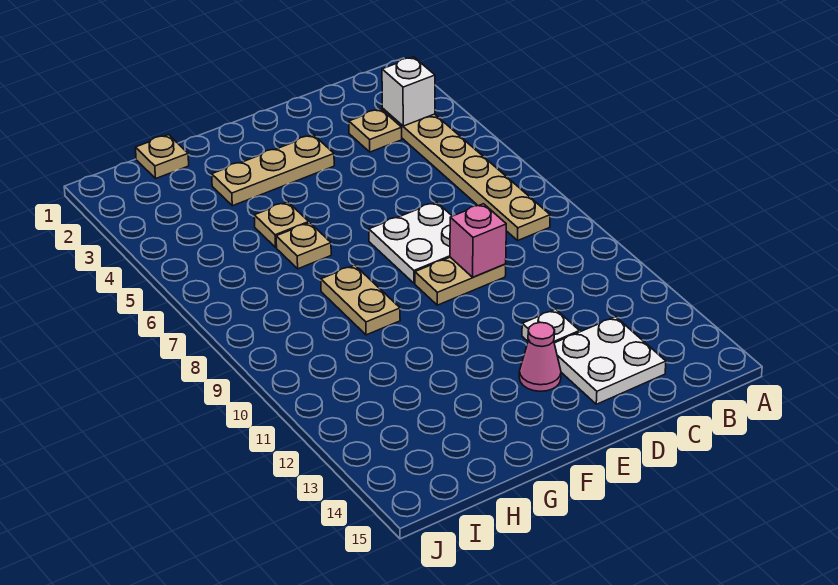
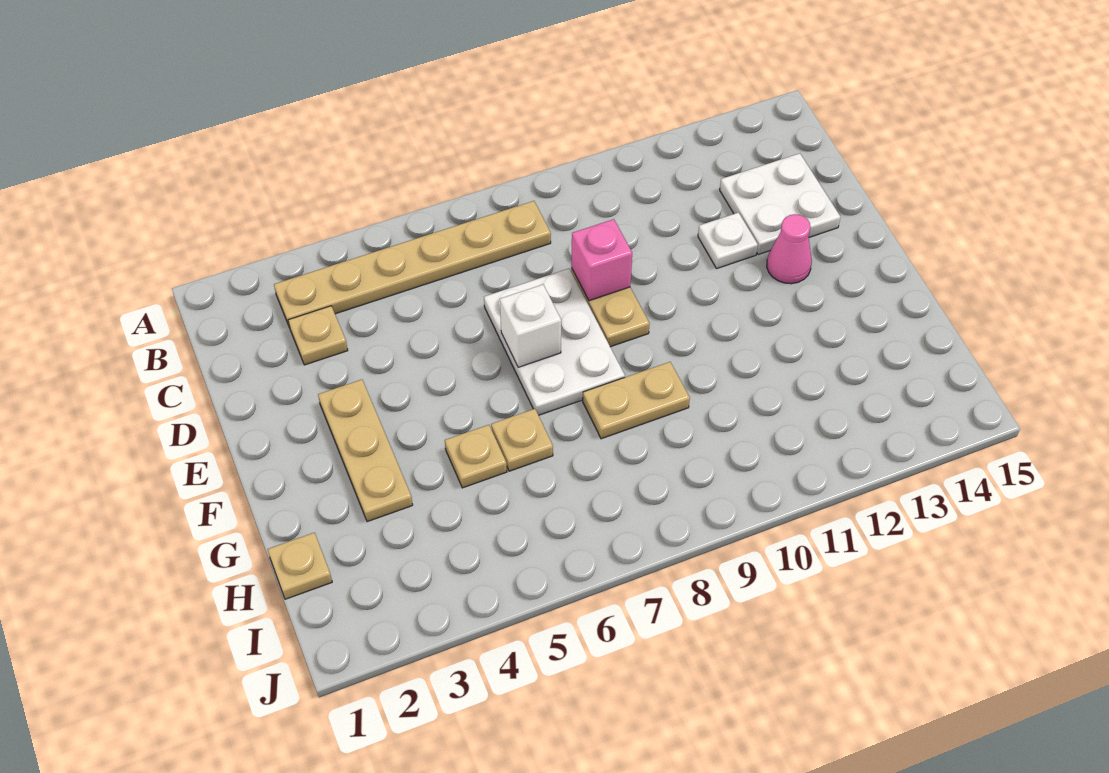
white brick B3 level 2 -> white brick E7 level 2
white plate D7:E8 level 1 -> white plate D7:F8 level 1

